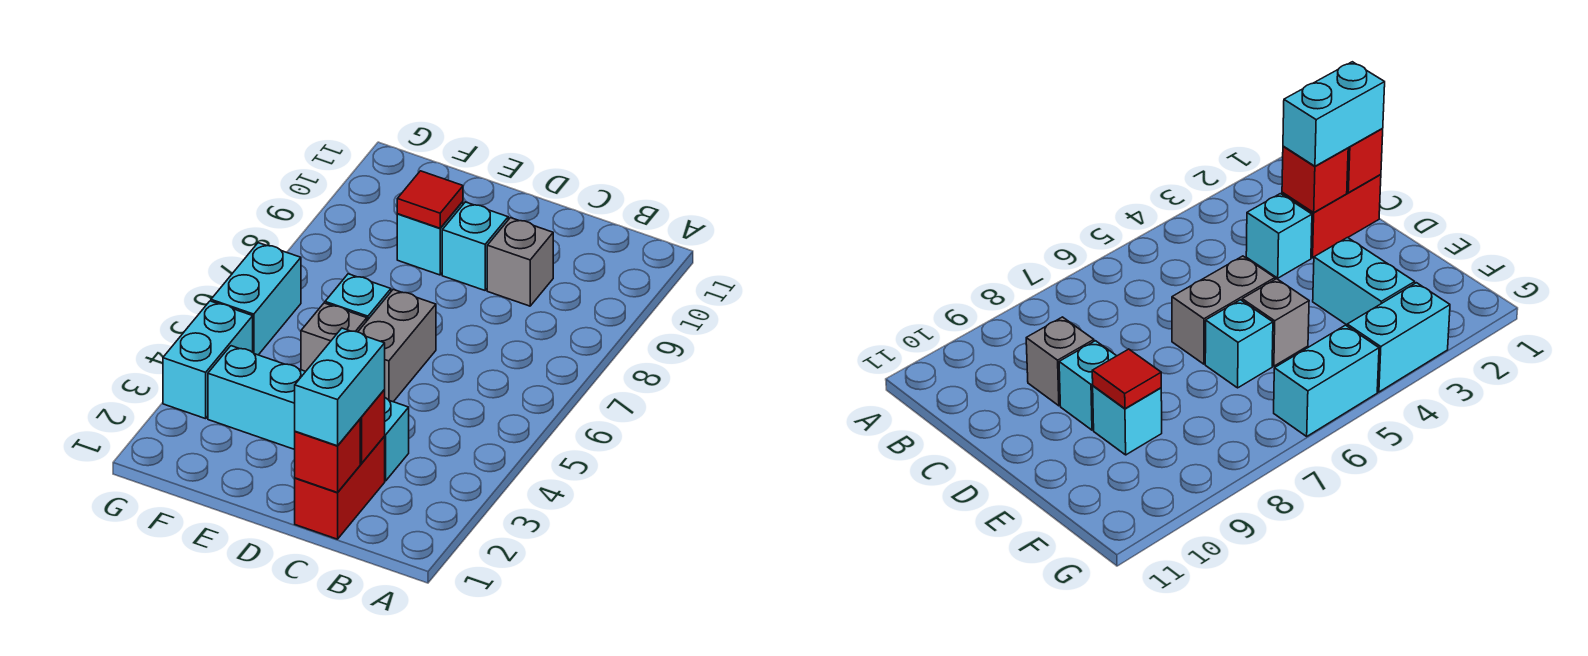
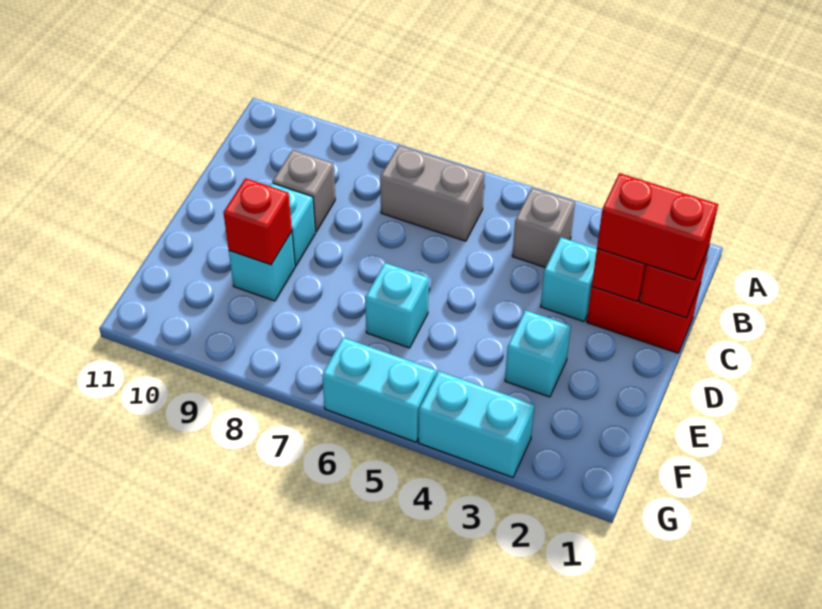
cyan brick C1:C2 level 3 -> red brick C1:C2 level 3
grey brick D5:D6 level 1 -> grey brick B6:B7 level 1
cyan brick E3:F3 level 1 -> cyan brick E3 level 1
grey brick E5 level 1 -> grey brick B4 level 1
red tile E9 level 2 -> red brick E9 level 2

